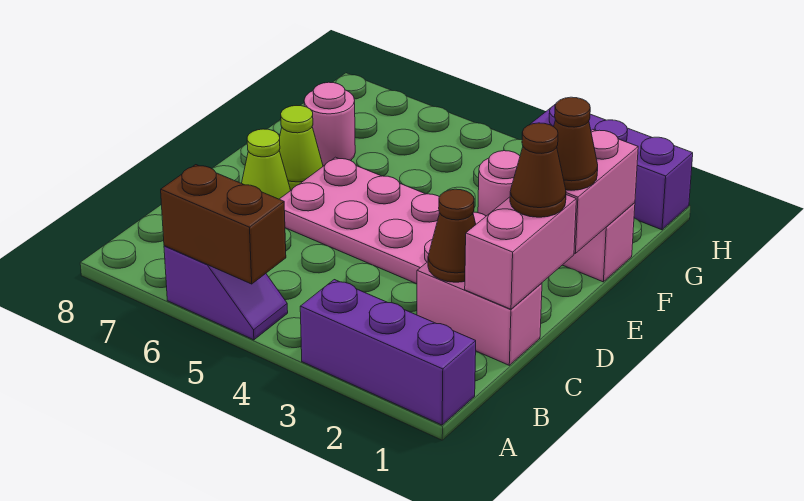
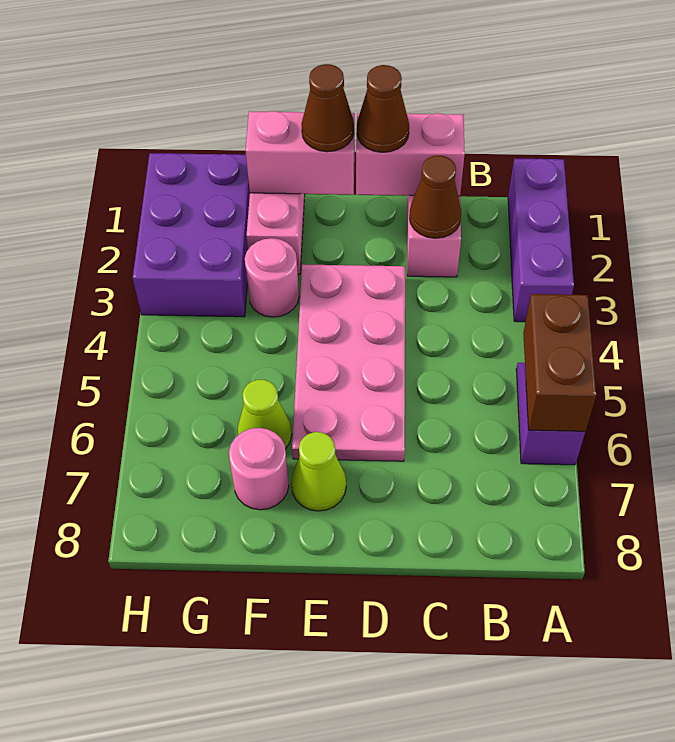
lime cone D7 level 1 -> lime cone F6 level 1
purple brick H1:H3 level 1 -> purple brick G1:H3 level 1

